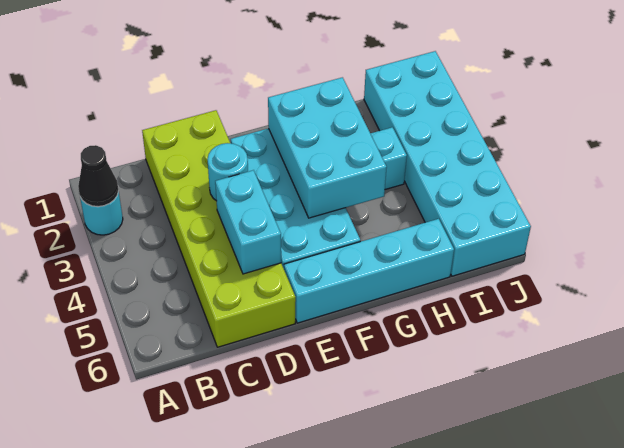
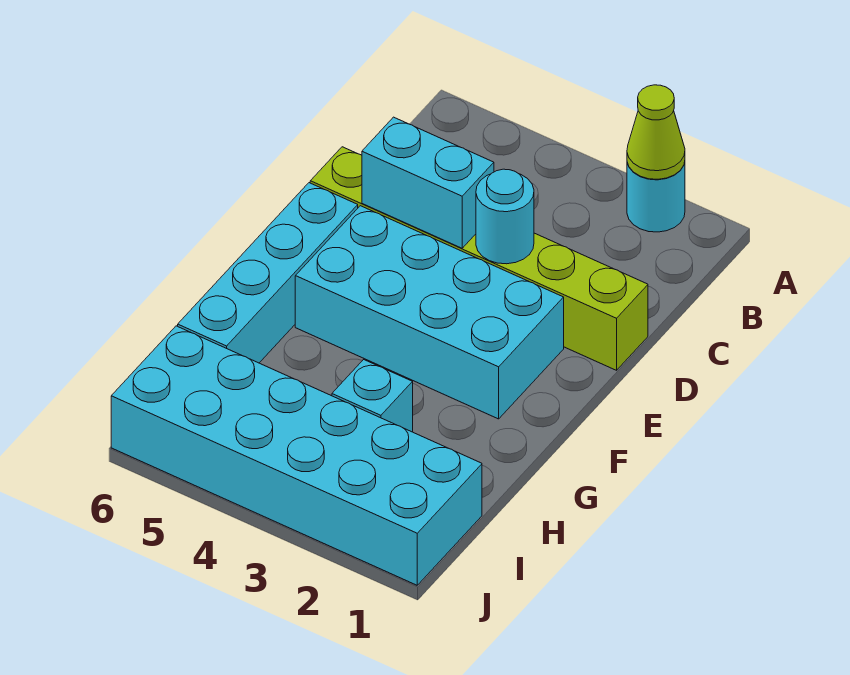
black cone A2 level 2 -> lime cone A2 level 2
lime brick C1:D6 level 1 -> lime brick D1:D6 level 1
cyan brick F2:G4 level 2 -> none

